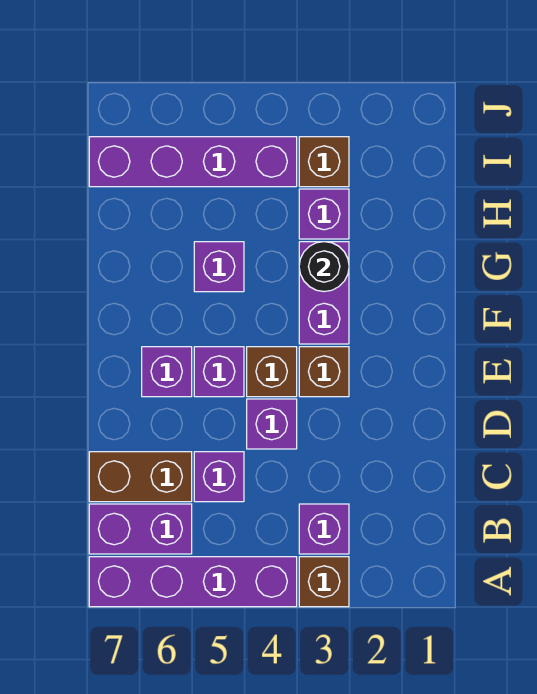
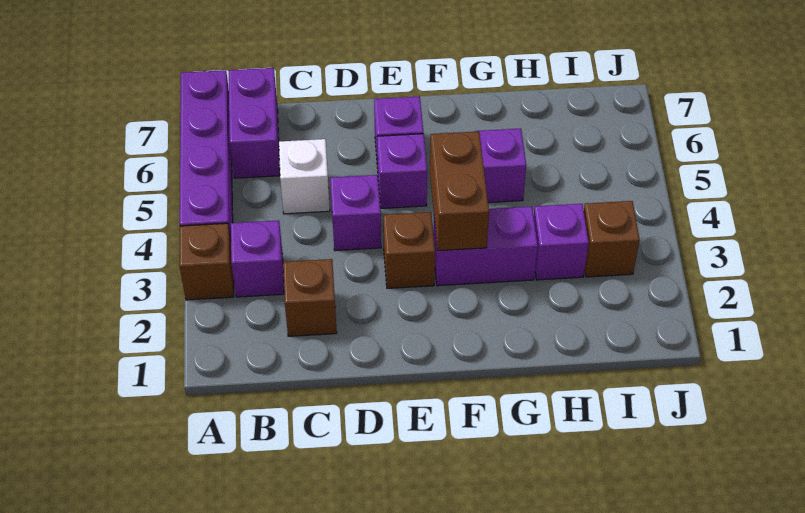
purple brick C5 level 1 -> white brick C5 level 1
brown brick C6:C7 level 1 -> brown brick F3:F4 level 2
brown brick E4 level 1 -> brown brick C2 level 1
black round brick G3 level 2 -> none
purple brick I4:I7 level 1 -> none

